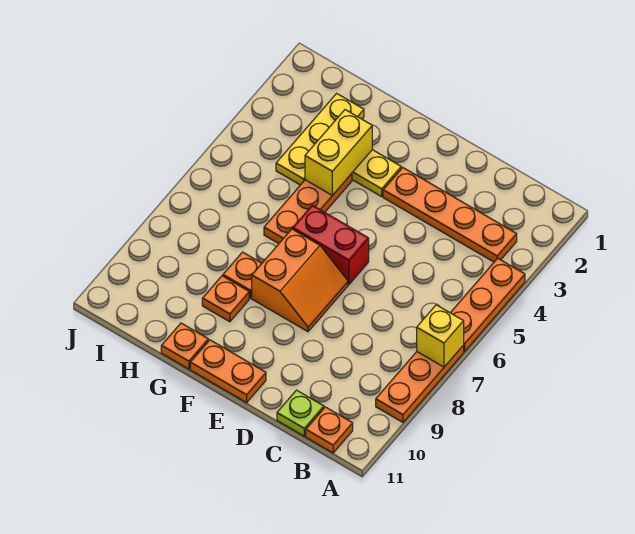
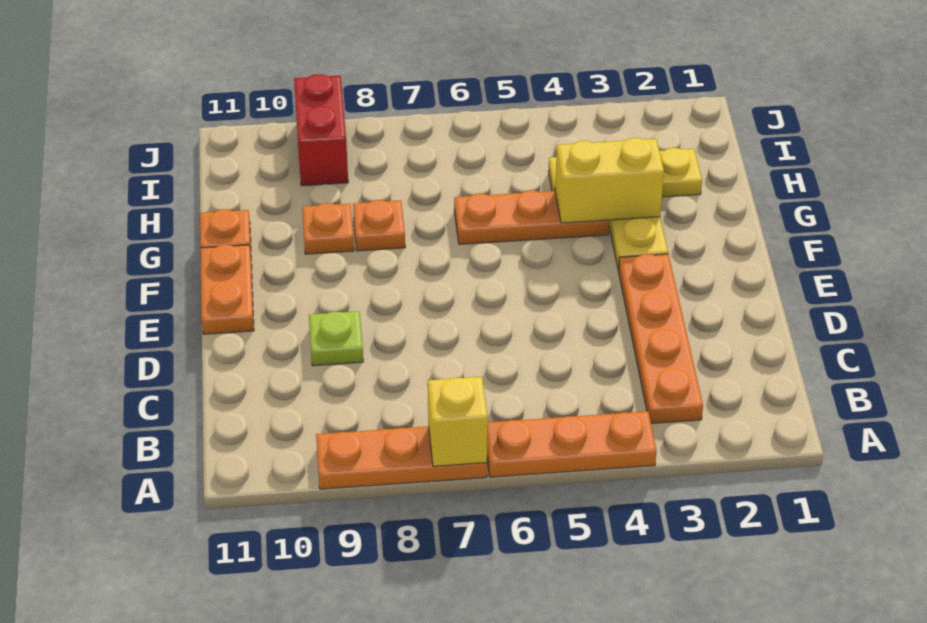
orange plate B11 level 1 -> none
lime plate C11 level 1 -> lime plate D9 level 1
red brick E6:F6 level 1 -> red brick I9:J9 level 1
orange slope E7:F8 level 1 top F -> none

